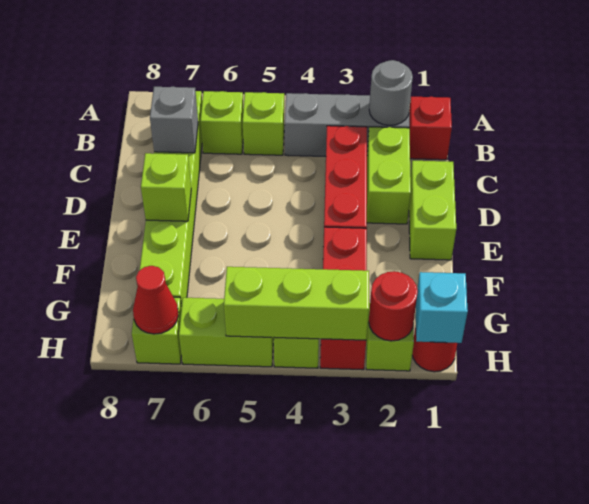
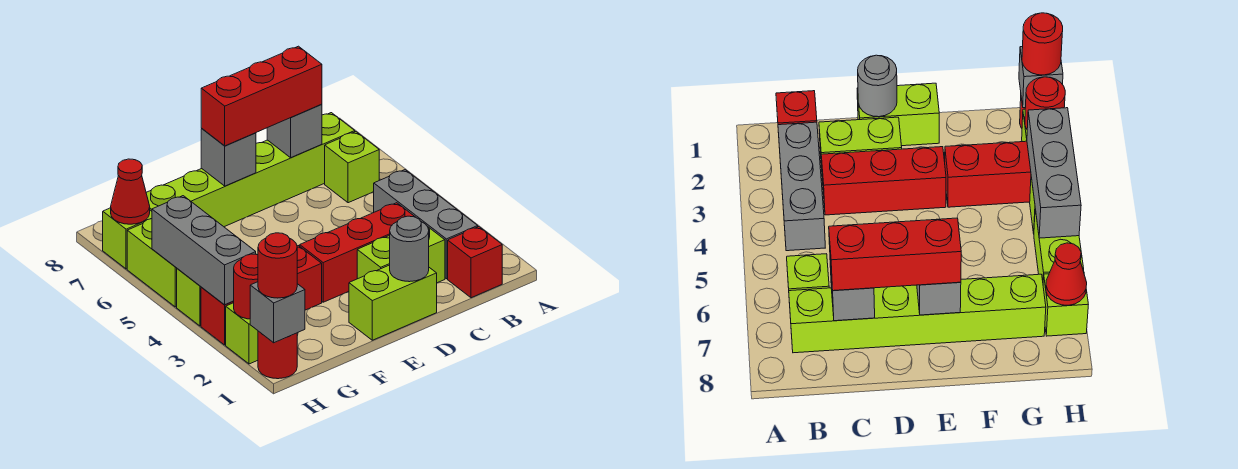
grey round brick B2 level 2 -> grey round brick D1 level 2
lime brick B5 level 1 -> none
none -> red brick C7:E7 level 3
lime brick E7 level 2 -> grey brick E7 level 2
cyan brick H1 level 2 -> grey brick H1 level 2
none -> red round brick H1 level 3
lime brick H3:H5 level 2 -> grey brick H3:H5 level 2

